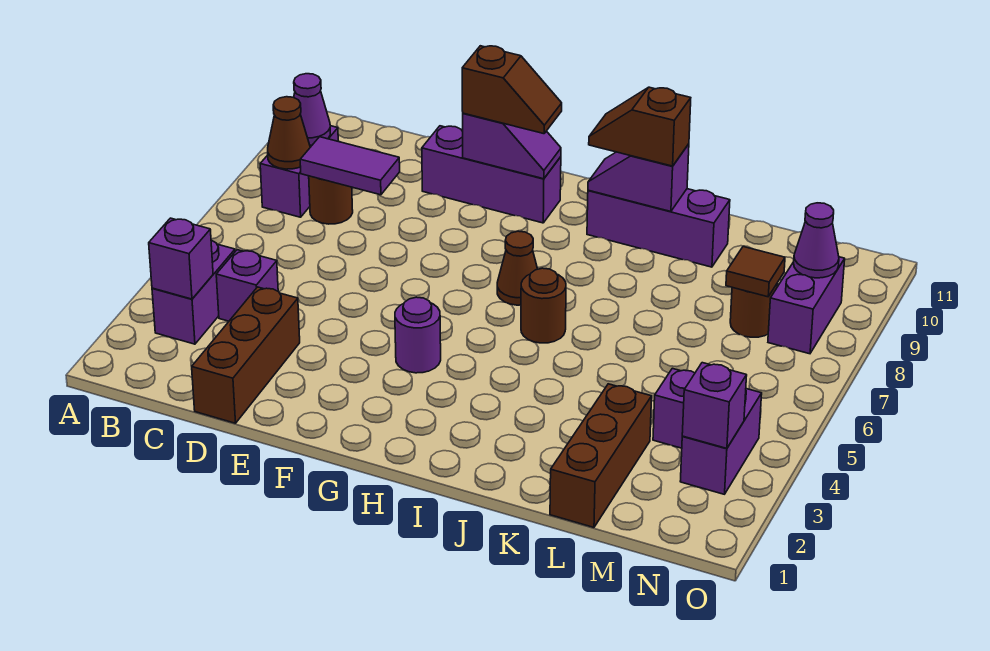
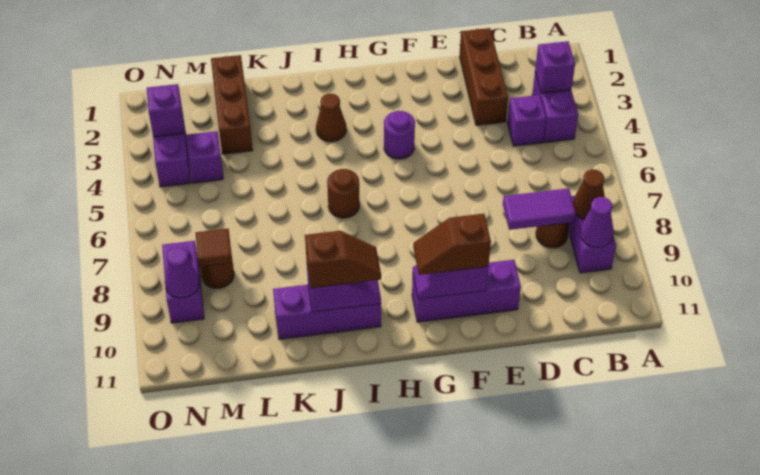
brown cone H7 level 1 -> brown cone I3 level 1

